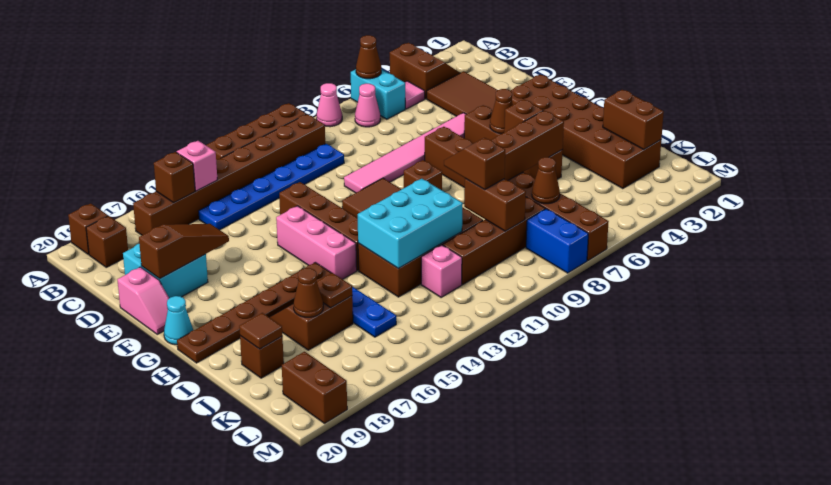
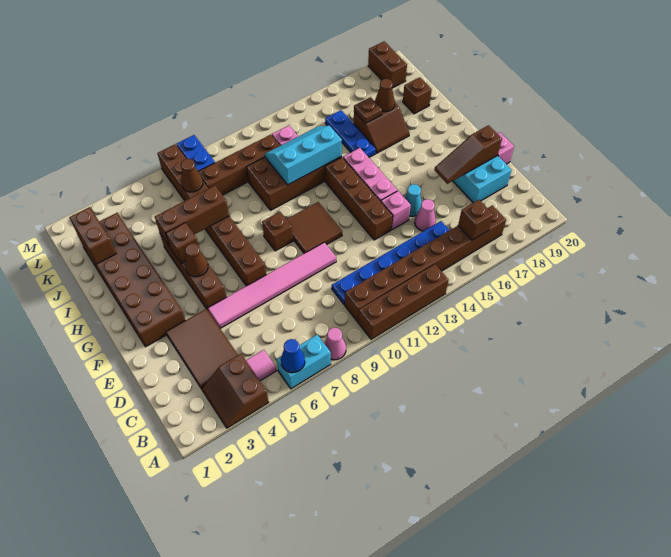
cyan brick A6:B6 level 1 -> cyan brick A6:A7 level 1
brown cone A6 level 2 -> blue cone A6 level 2
brown brick A19 level 1 -> none
pink cone B7 level 1 -> pink cone D15 level 1
pink brick B15 level 2 -> pink brick E14 level 1
brown brick B19 level 1 -> none
cyan cone G20 level 1 -> cyan cone E15 level 1
brown plate H15:H20 level 1 -> none
brown slope I9:J9 level 3 top J -> none
cyan brick I11:J13 level 2 -> cyan slope I11:J13 level 2 top I
brown brick J9:K9 level 2 -> none
brown tile J19 level 2 -> none

